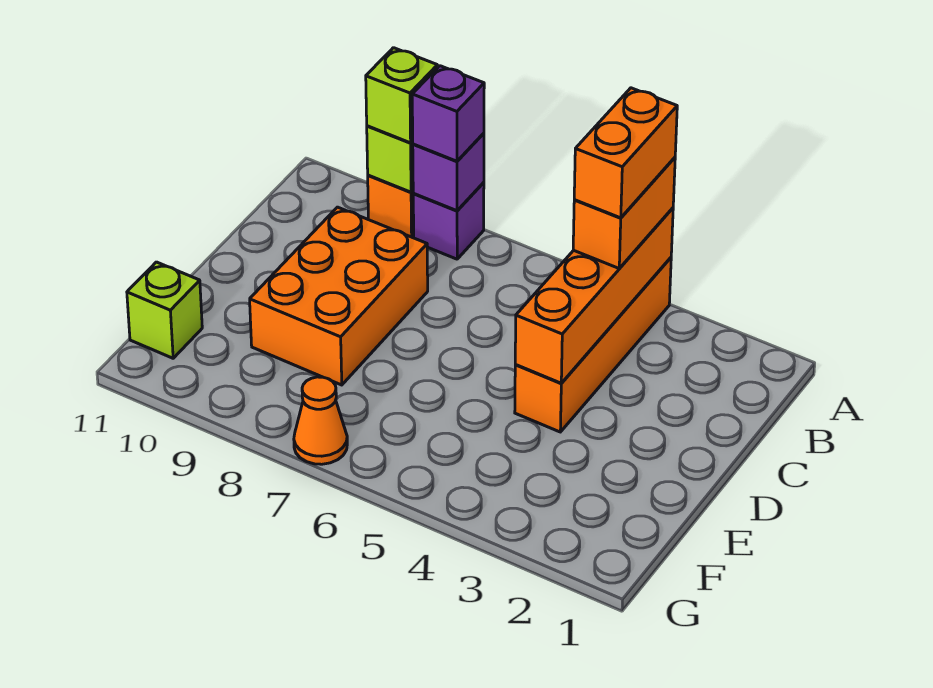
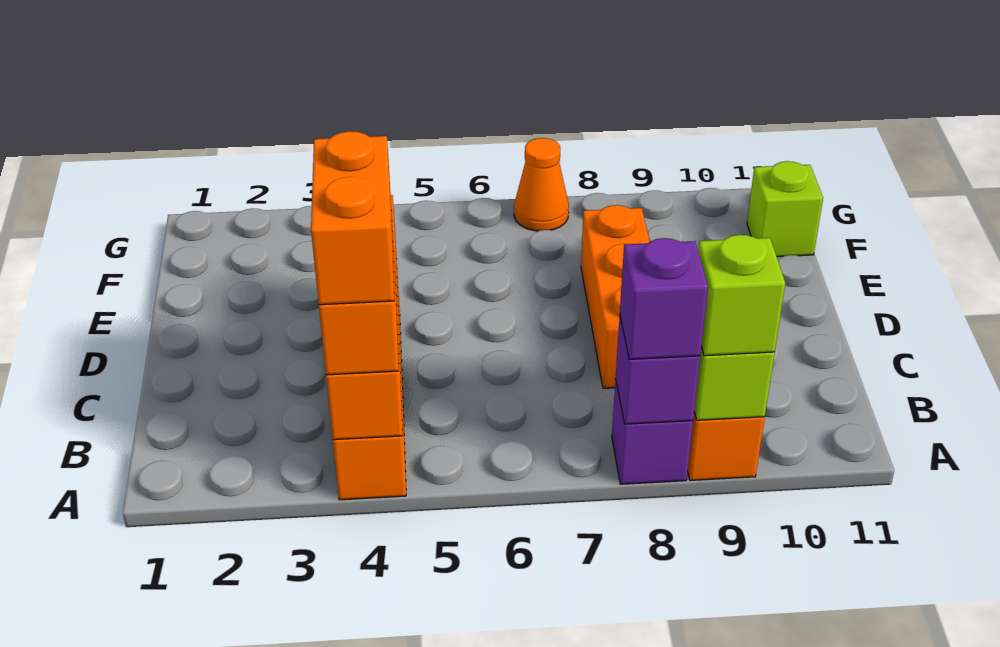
orange brick C8:E9 level 1 -> orange brick C8:E8 level 1

